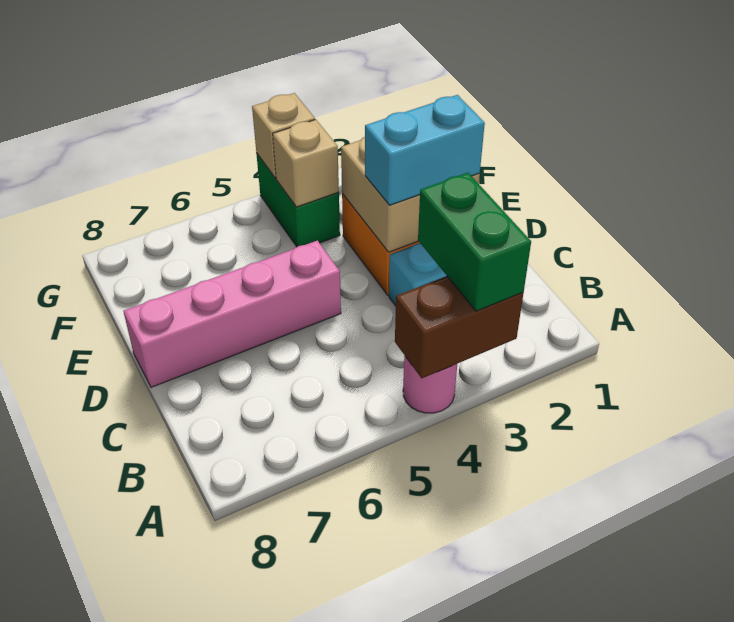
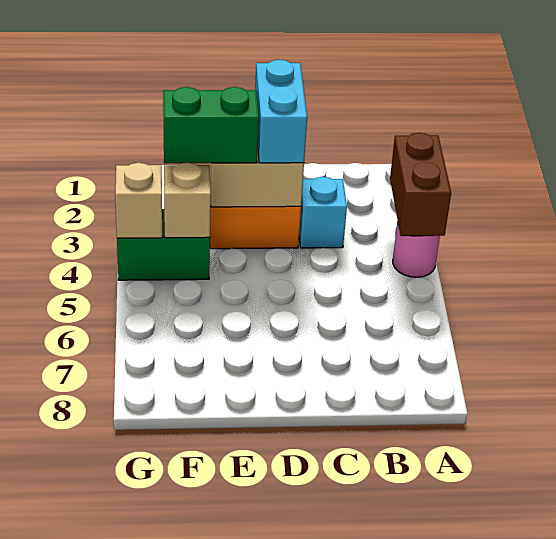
green brick A3:B3 level 3 -> green brick E3:F3 level 3
pink brick D5:D8 level 1 -> none

